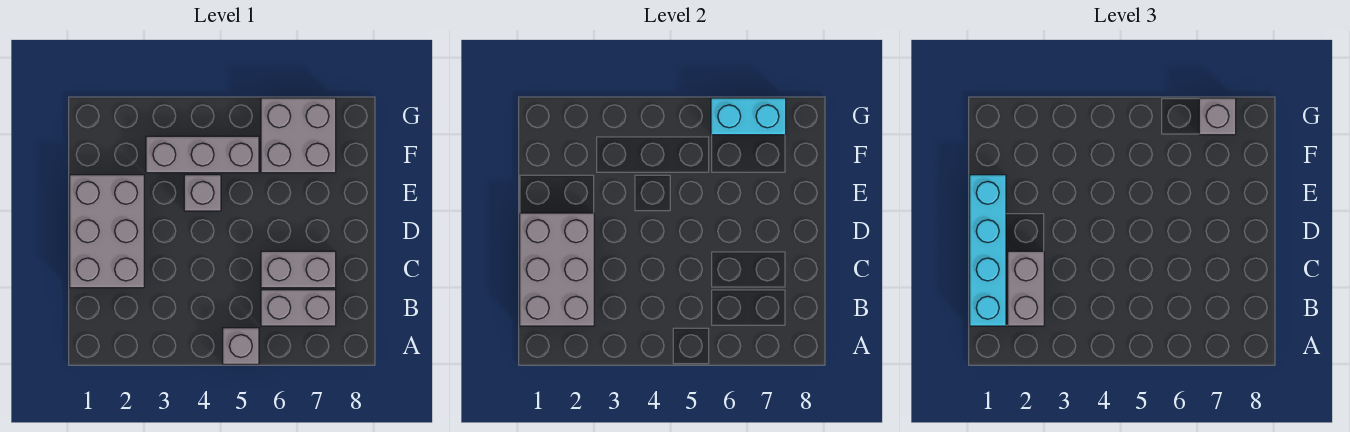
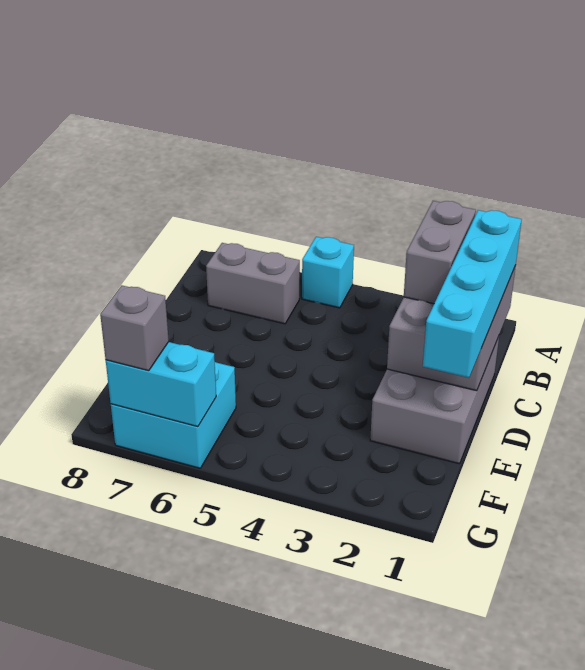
grey brick A5 level 1 -> cyan brick A5 level 1
grey brick C6:C7 level 1 -> none
grey brick E4 level 1 -> none
grey brick F3:F5 level 1 -> none
grey brick F6:G7 level 1 -> cyan brick F6:G7 level 1

